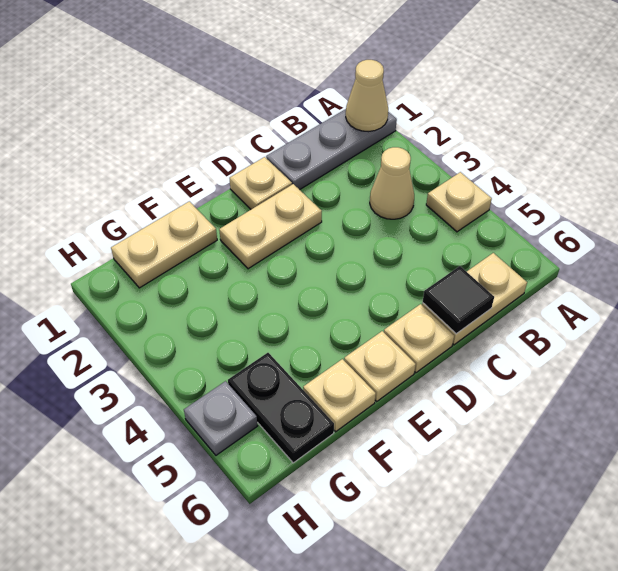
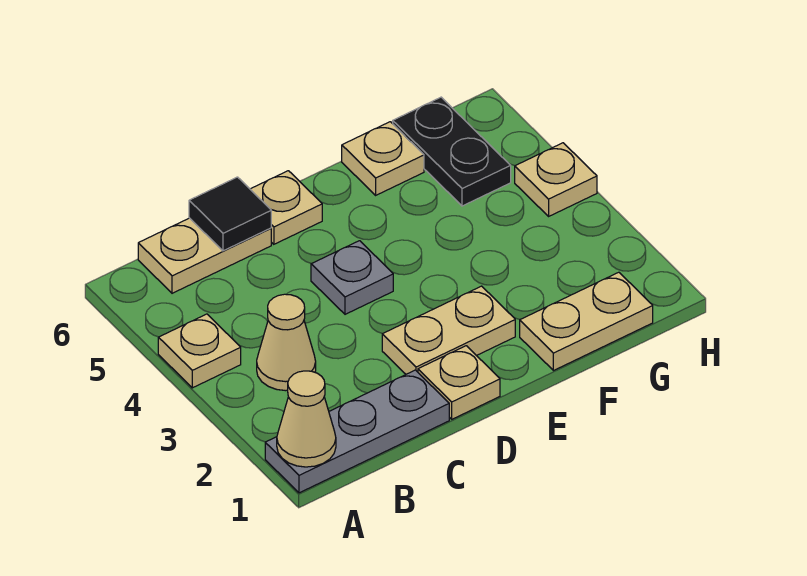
tan plate E6 level 1 -> tan plate H4 level 1
grey plate H5 level 1 -> grey plate D4 level 1

